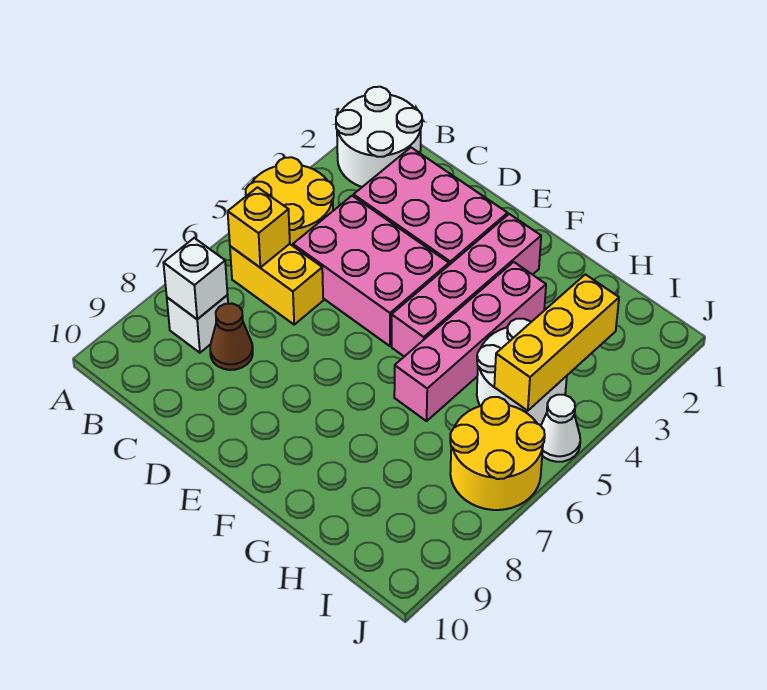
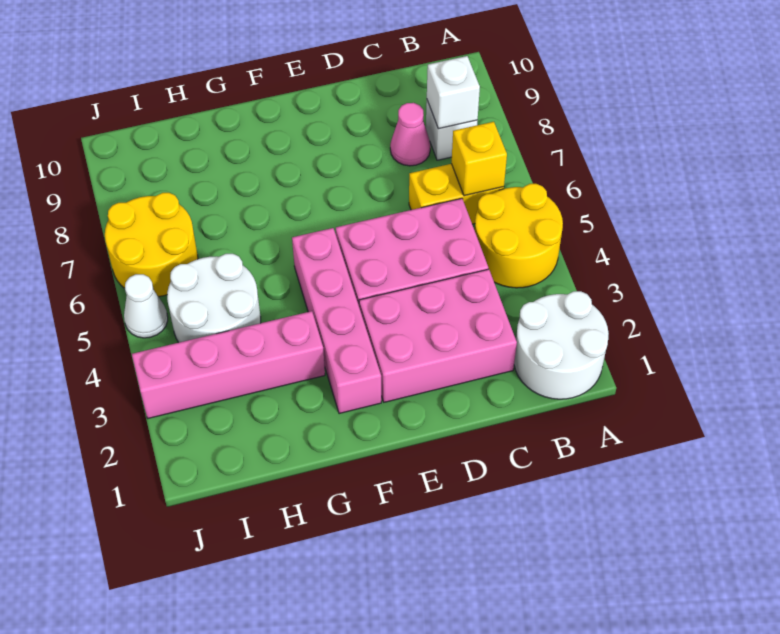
brown cone C8 level 1 -> pink cone C8 level 1
pink brick G3:G6 level 1 -> pink brick G3:J3 level 1
yellow brick I3:I5 level 2 -> none

